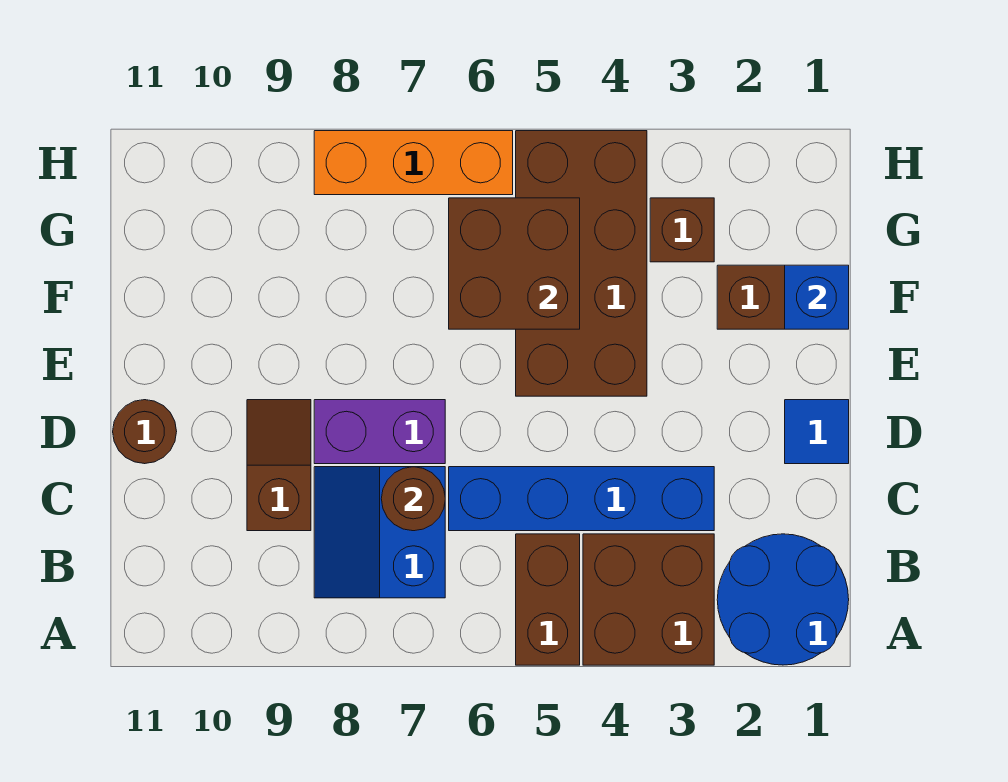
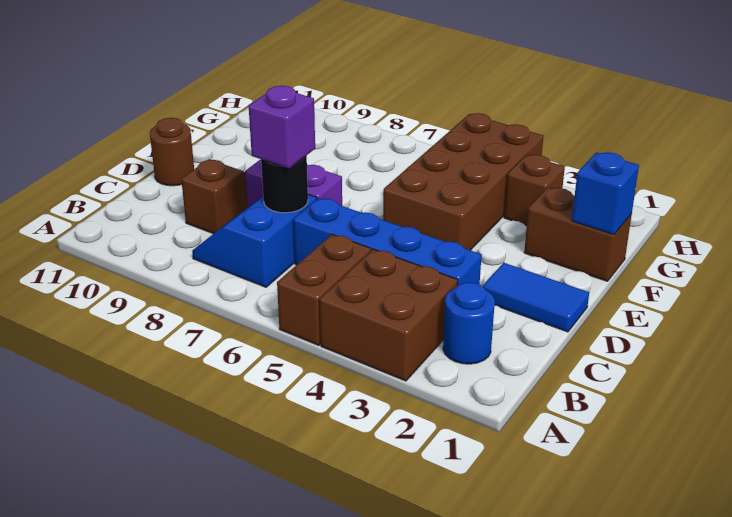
blue round brick A1:B2 level 1 -> blue round brick B2 level 1
brown round brick C7 level 2 -> black round brick C7 level 2
none -> purple brick C7 level 3
blue tile D1 level 1 -> blue tile D1:D2 level 1
brown brick F5:G6 level 2 -> none
orange brick H6:H8 level 1 -> none

